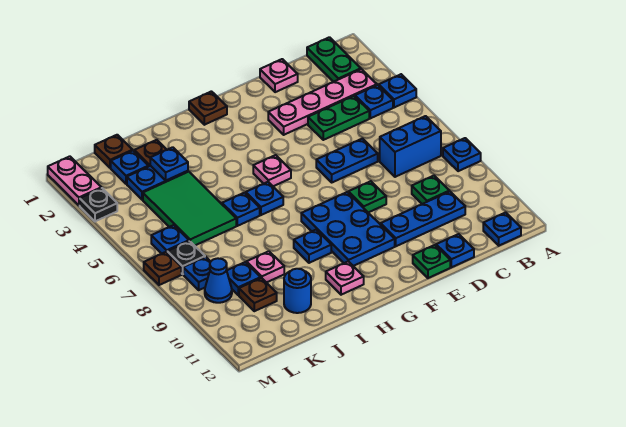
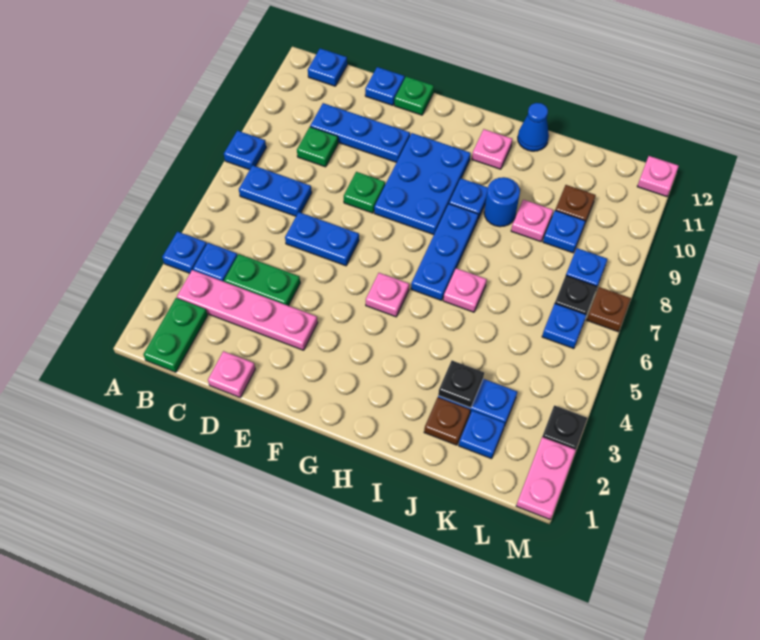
blue brick B7:C7 level 1 -> blue plate B7:C7 level 1
brown plate G1 level 1 -> none
blue plate H6 level 1 -> blue plate H6:H8 level 1
blue plate I6 level 1 -> pink plate I6 level 1
blue plate J3 level 2 -> black plate J3 level 2
green tile J4:K6 level 1 -> none
blue round brick J11 level 1 -> blue round brick I9 level 1
brown plate K1 level 1 -> none
blue cone L9 level 1 -> blue cone I12 level 1
none -> pink plate M12 level 1

